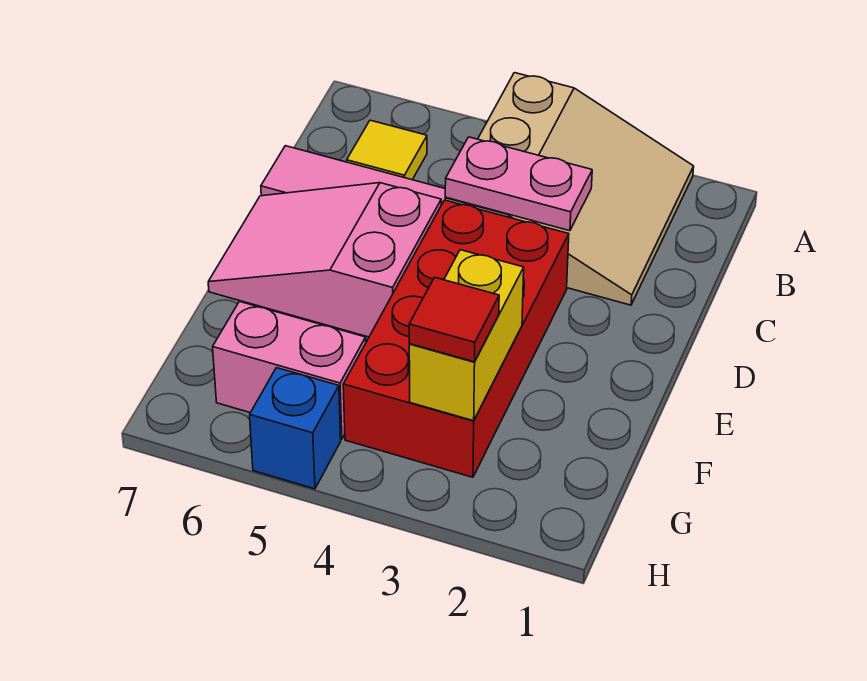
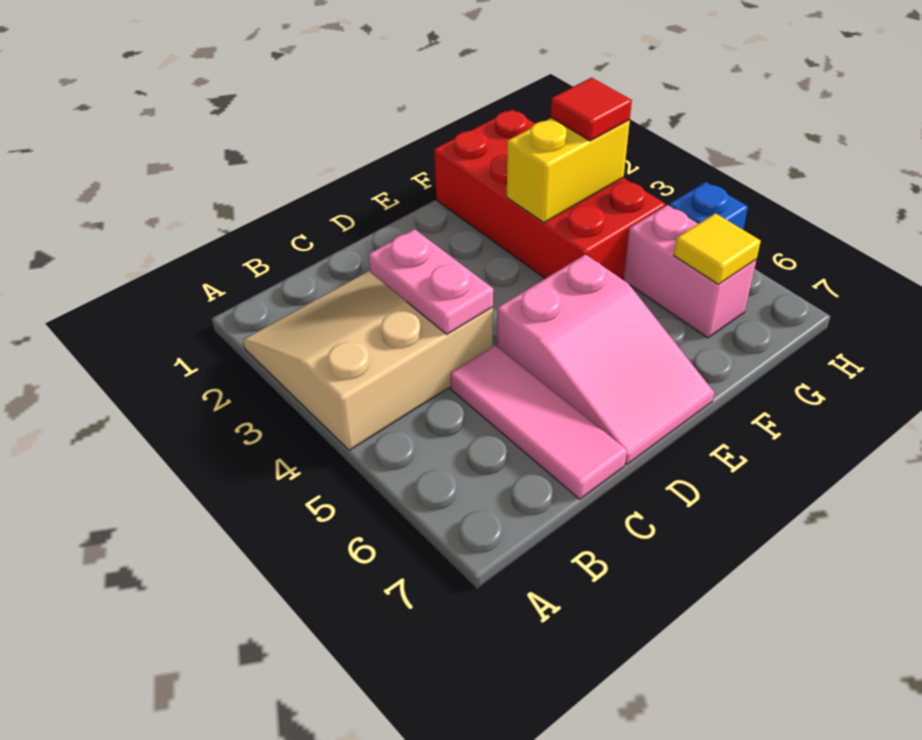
yellow tile B6 level 1 -> yellow tile G6 level 2
red brick D3:G4 level 1 -> red brick F1:G4 level 1

